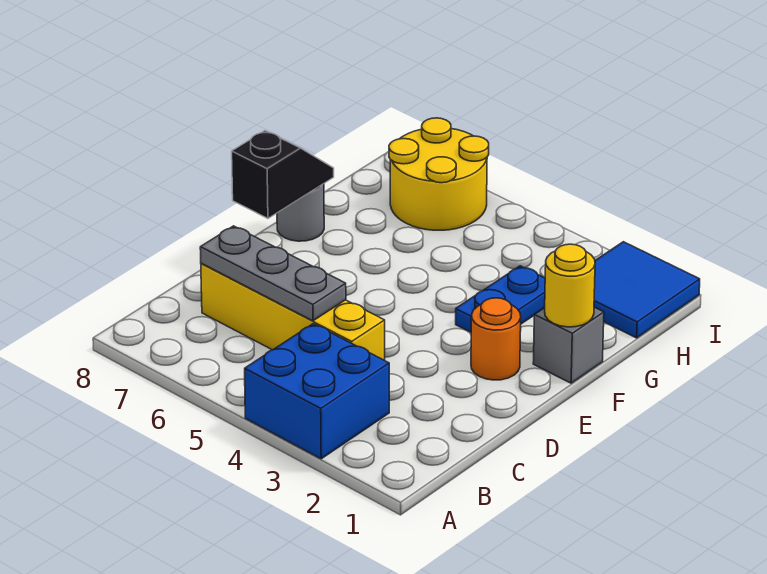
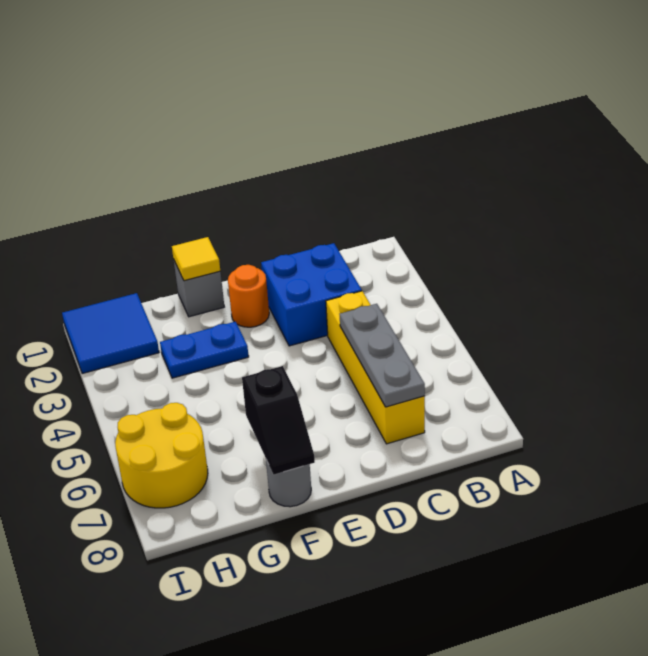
blue brick A3:B4 level 1 -> blue brick C2:D3 level 1
black slope E8:F8 level 2 top E -> black slope F7:F8 level 2 top 7
yellow round brick F1 level 2 -> yellow tile F1 level 2

